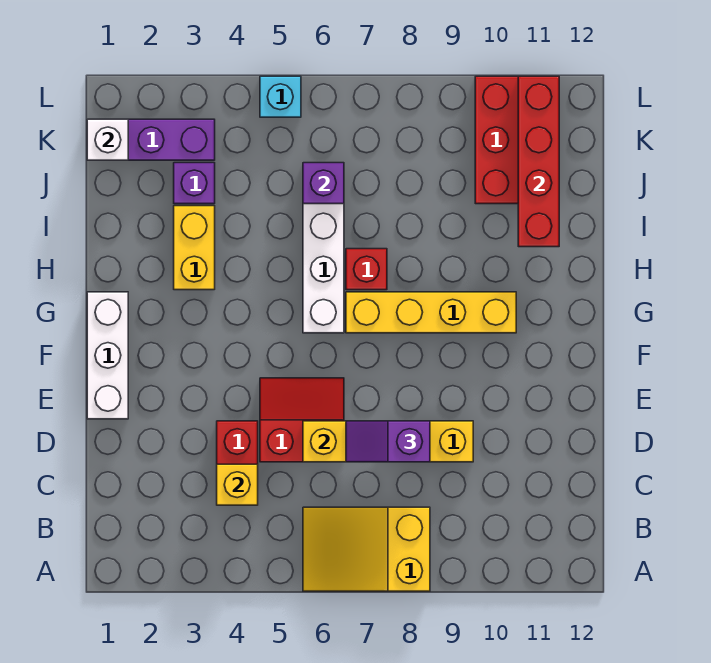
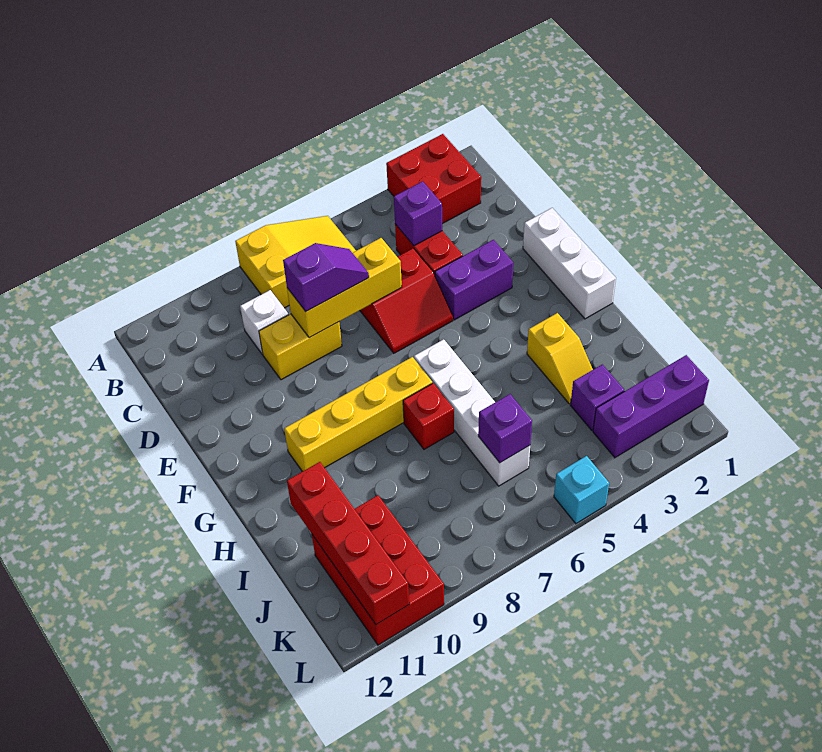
none -> red brick A2:B3 level 1
yellow brick C4 level 2 -> purple brick C4 level 2
none -> purple brick E3:E4 level 1
yellow brick H3:I3 level 1 -> yellow slope H3:I3 level 1 top H
white brick K1 level 2 -> white brick C9 level 1

